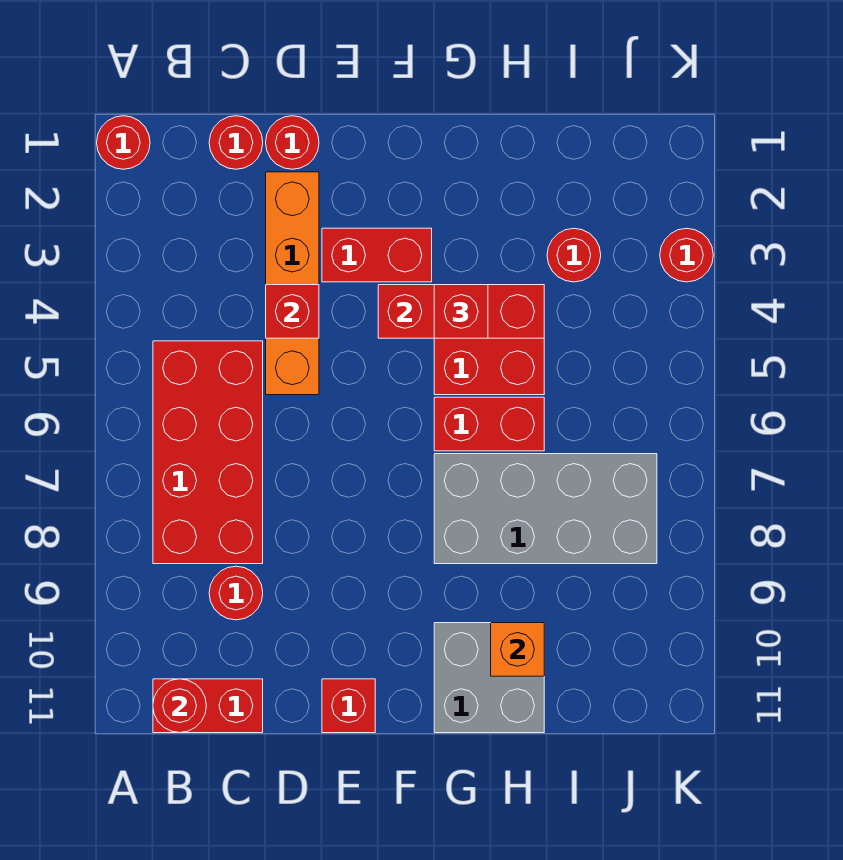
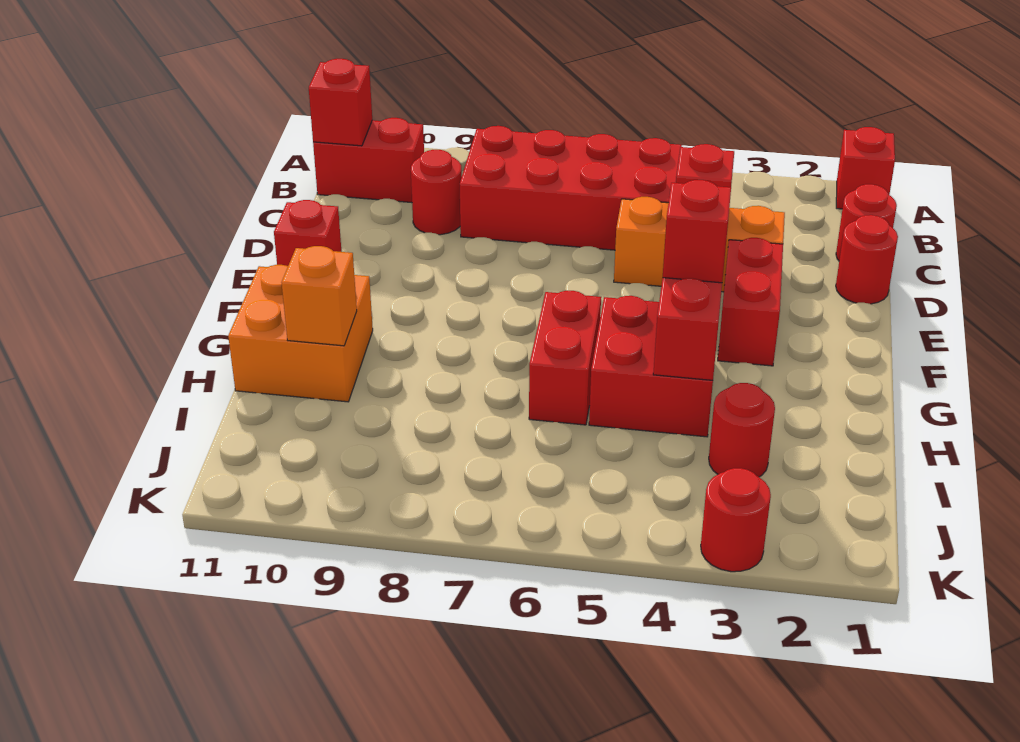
red round brick A1 level 1 -> red brick A1 level 1
red brick B11:C11 level 1 -> red brick B10:B11 level 1
red round brick B11 level 2 -> red brick B11 level 2
orange brick D2:D5 level 1 -> orange brick D3:D5 level 1
grey brick G7:J8 level 1 -> none
grey brick G10:H11 level 1 -> orange brick G10:H11 level 1

